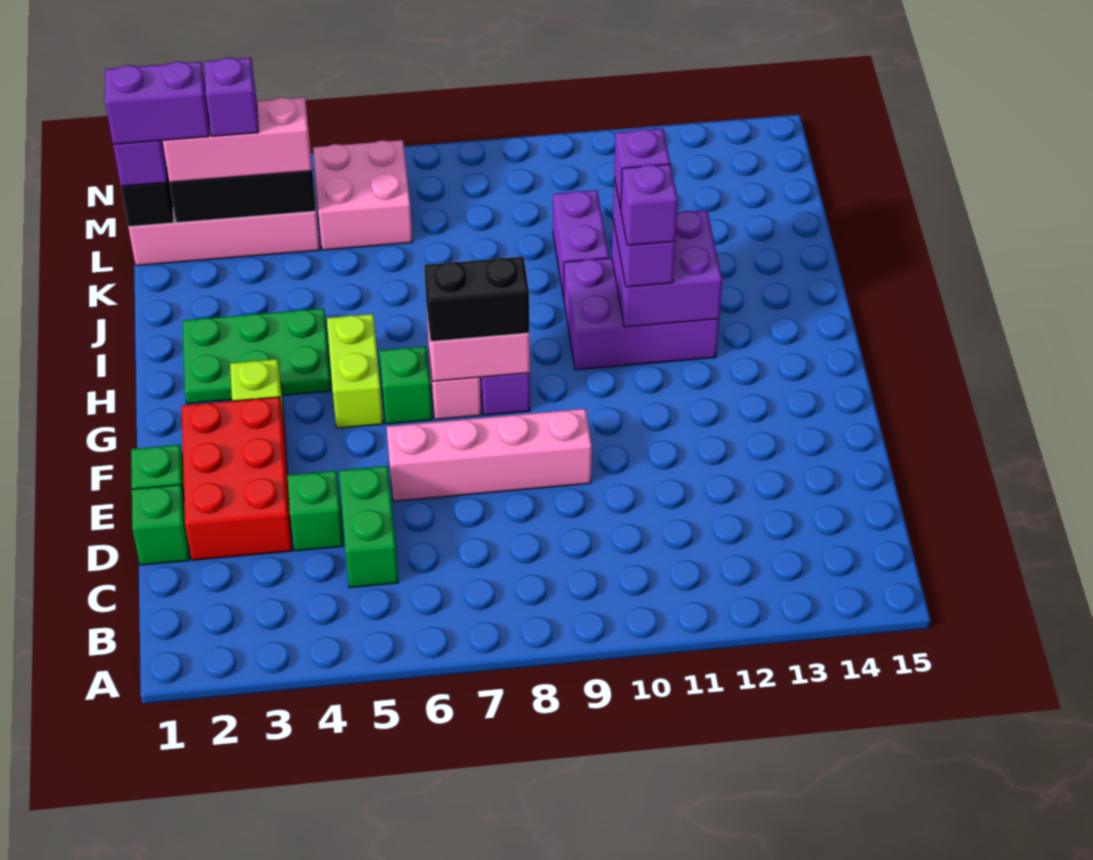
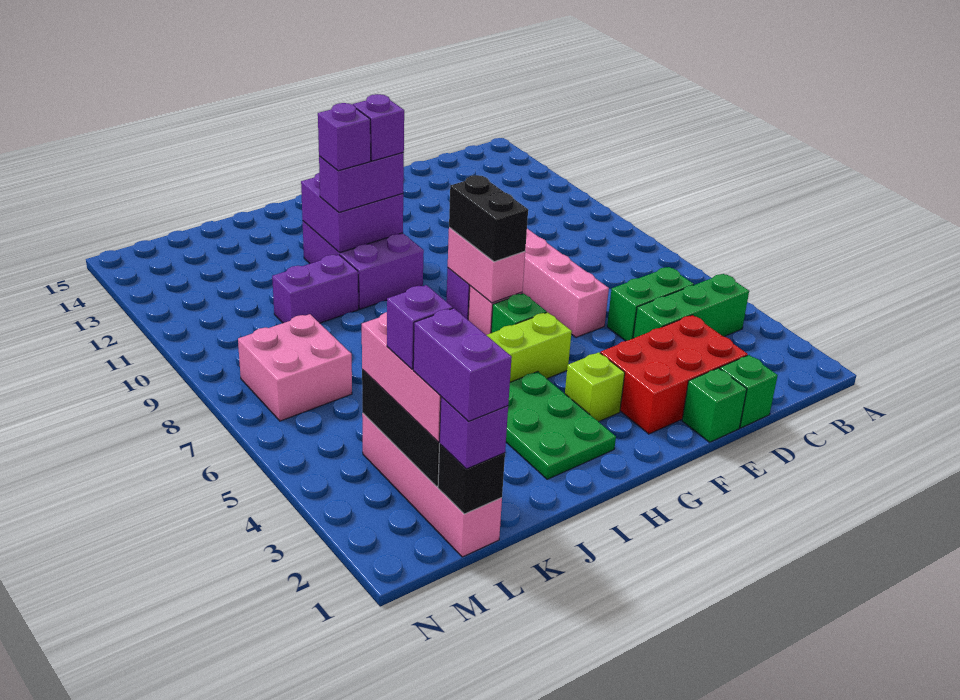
green brick D4 level 1 -> green brick B4:D4 level 1
pink brick L5:M6 level 1 -> pink brick L7:M8 level 1

